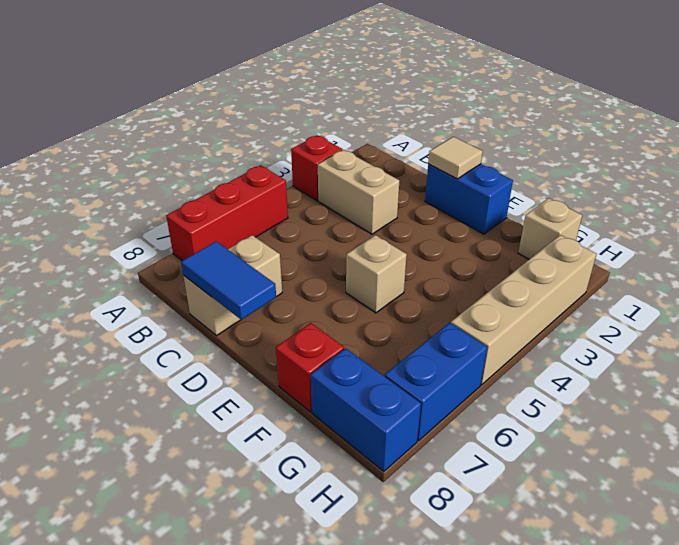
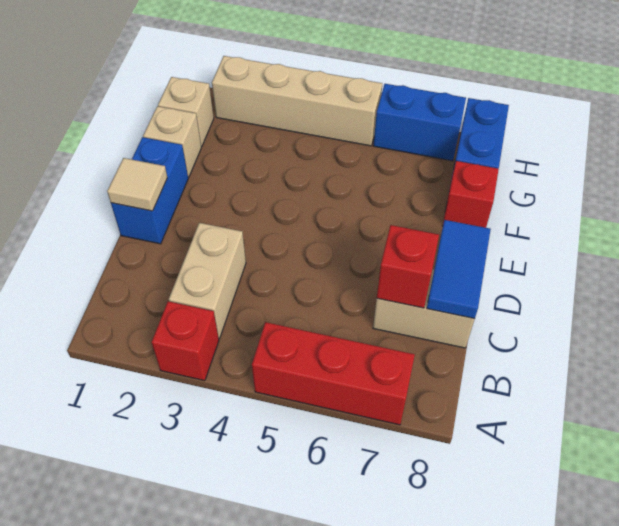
none -> red brick C7 level 2
tan brick E5 level 1 -> tan brick F1 level 1

